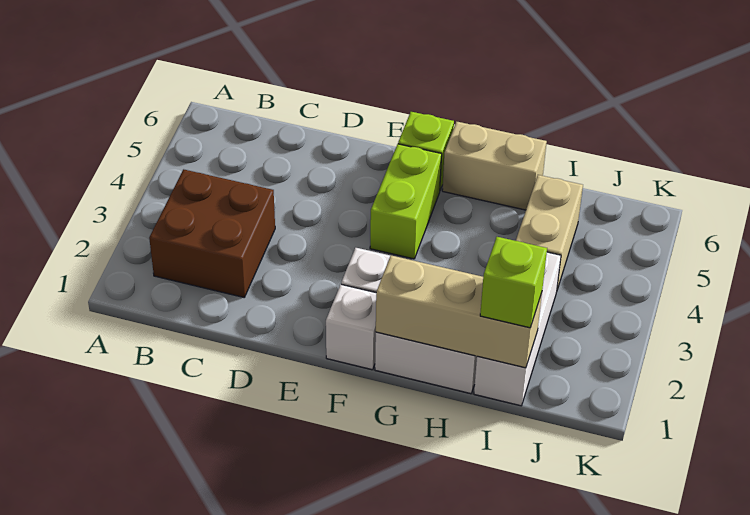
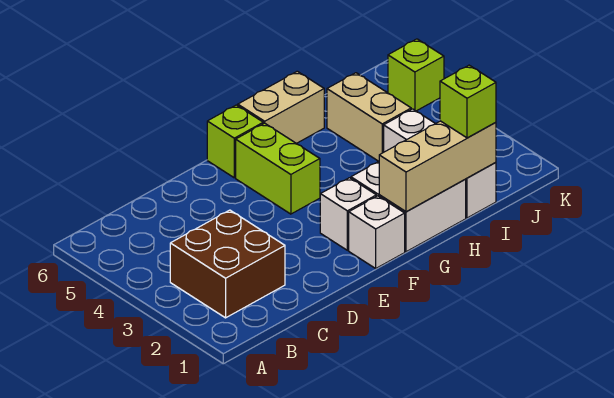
none -> lime brick K5 level 1

